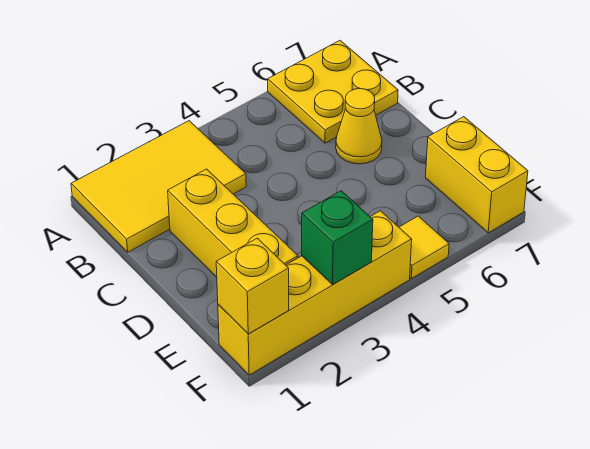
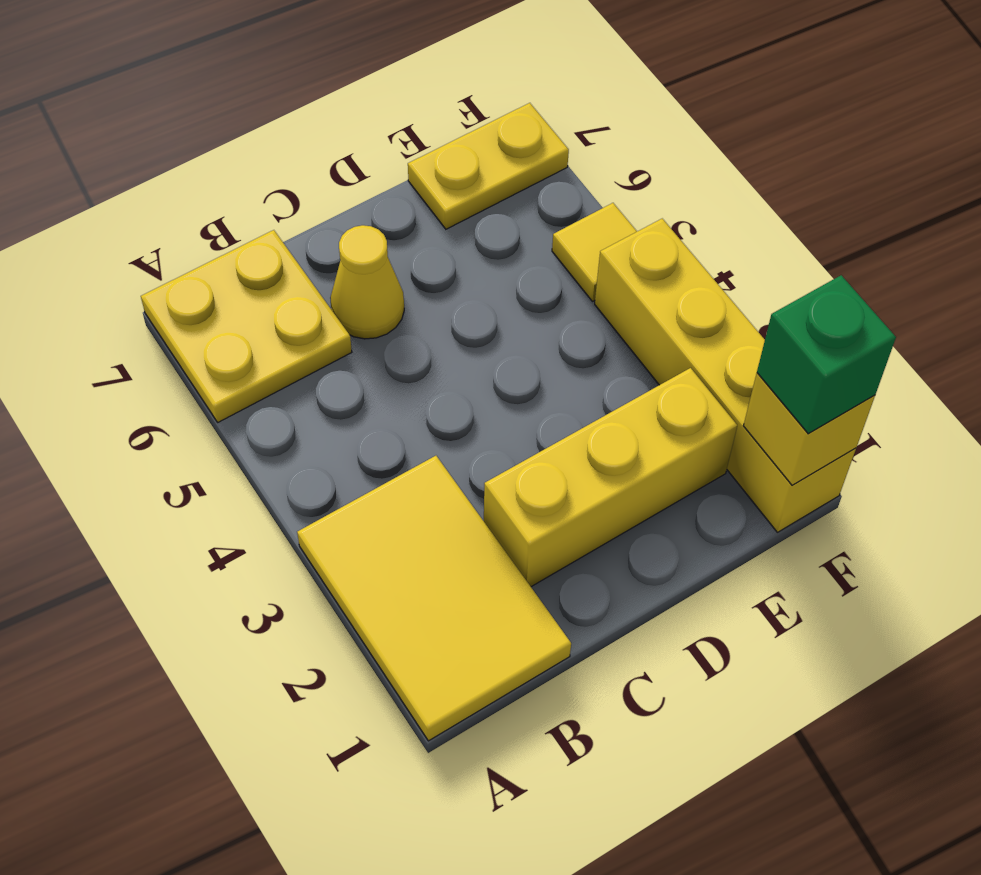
yellow brick E7:F7 level 1 -> yellow plate E7:F7 level 1
green brick F3 level 2 -> green brick F1 level 3

